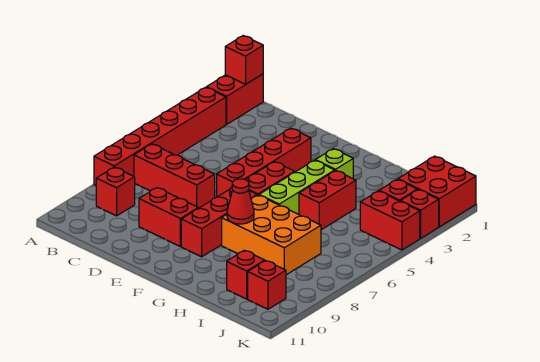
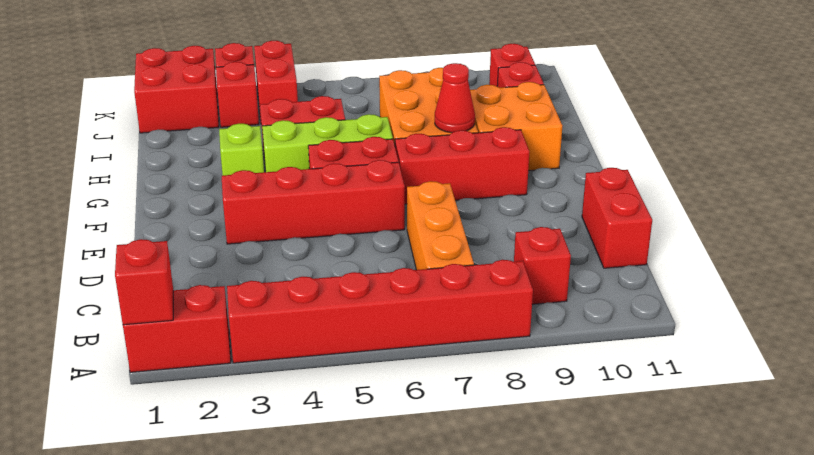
red brick B7:D7 level 1 -> orange brick B7:D7 level 1
red brick D9:E9 level 1 -> red brick C11:D11 level 1
none -> orange brick G9:H10 level 1

